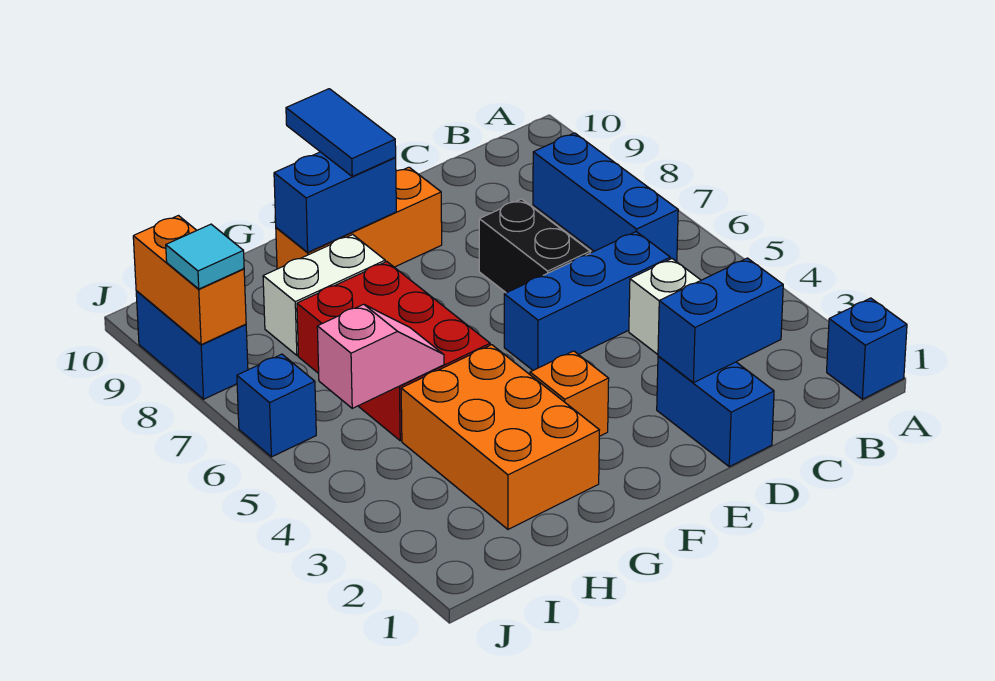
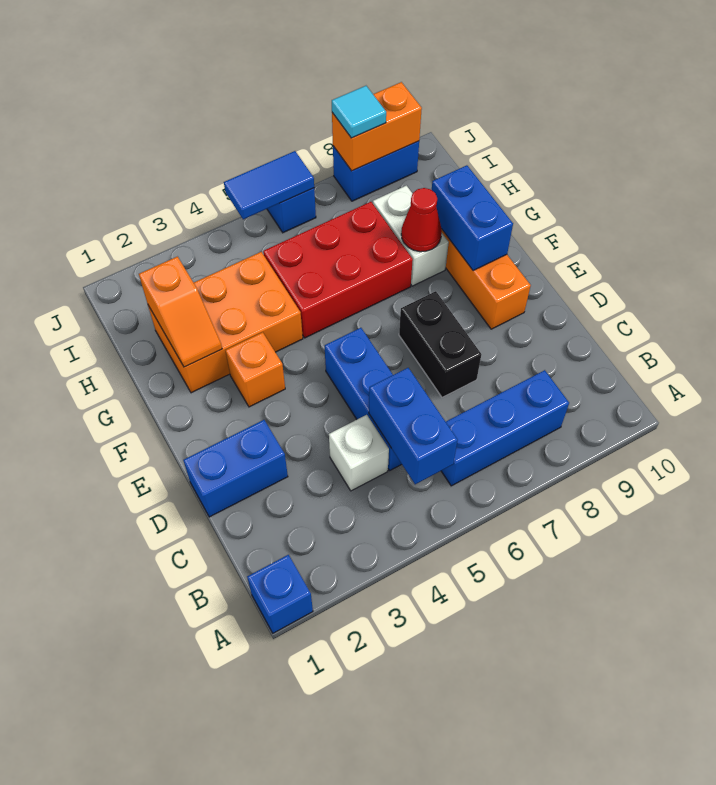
blue brick C2:D2 level 2 -> blue brick B5:C5 level 2
black brick D6:D7 level 1 -> black brick D7:E7 level 1
blue tile F9:F10 level 3 -> blue tile J5:J6 level 2
none -> orange slope G2:H2 level 2 top H
none -> red cone G8 level 2
pink slope H5:I5 level 2 top I -> none

